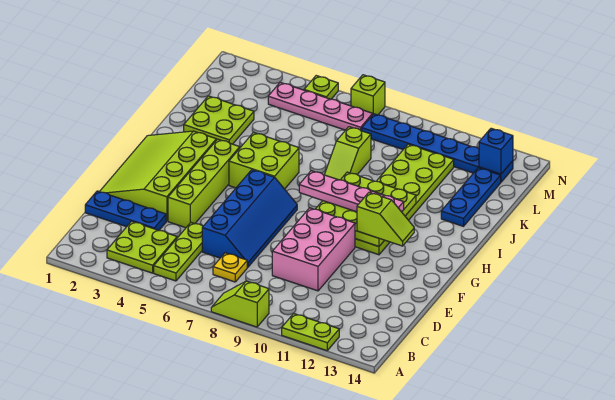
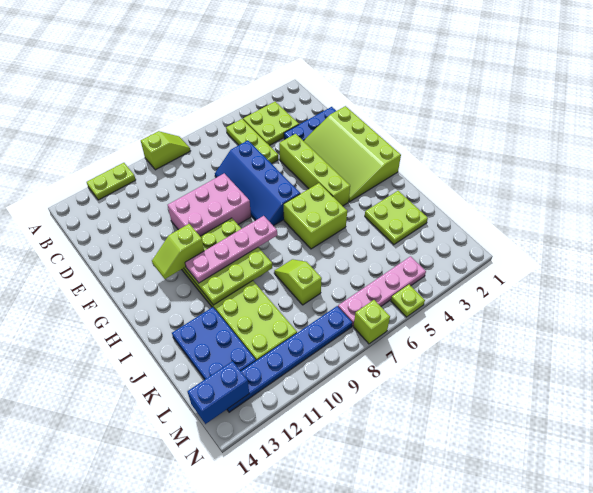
yellow plate C7 level 1 -> none
pink brick D9:F10 level 1 -> pink brick E8:F10 level 1
lime slope E1:H3 level 1 top 3 -> lime slope E1:H3 level 1 top 1
blue plate J13:L13 level 1 -> blue plate J12:L13 level 1
blue brick M13 level 2 -> blue brick M13:M14 level 2

